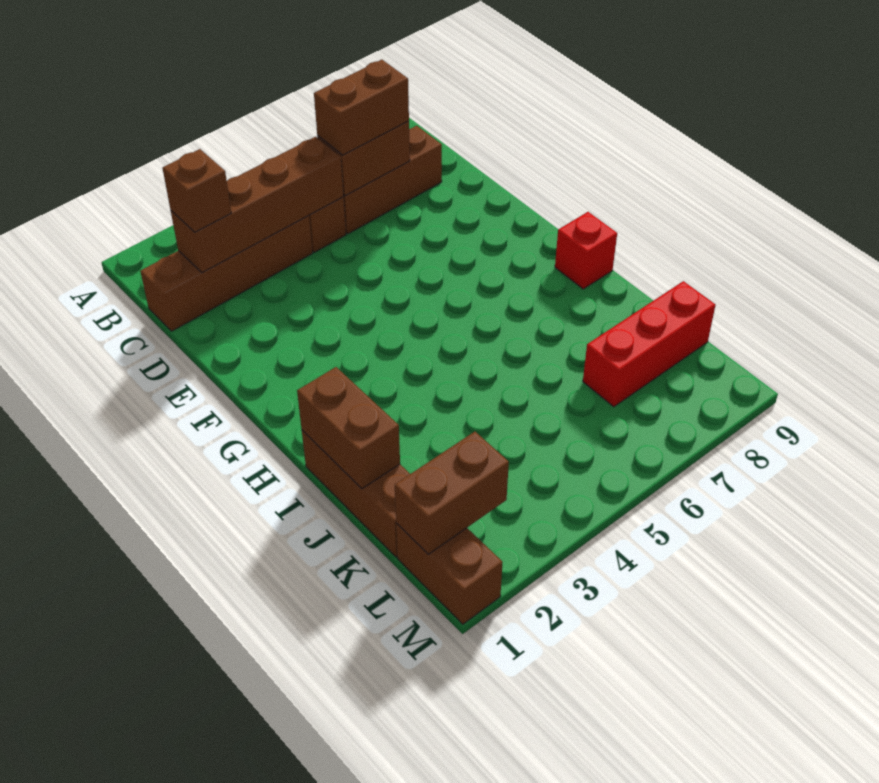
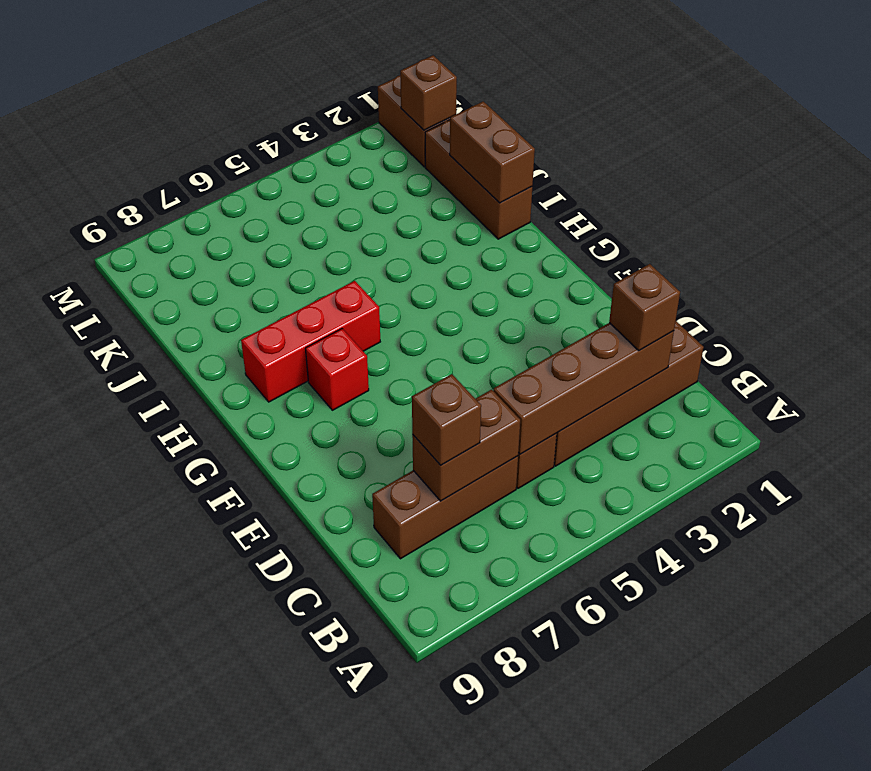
brown brick C6:C7 level 3 -> brown brick C7 level 3
red brick H9 level 1 -> red brick G7 level 1
red brick K7:K9 level 1 -> red brick H6:H8 level 1
brown brick L1:L2 level 2 -> brown brick L1 level 2

